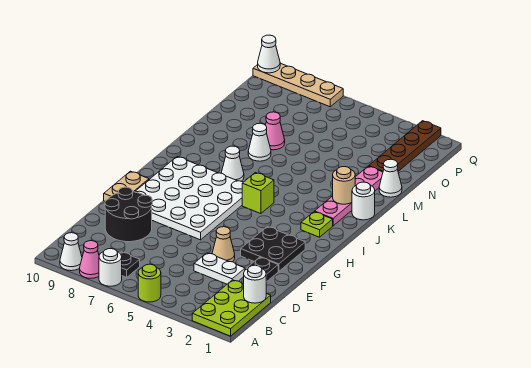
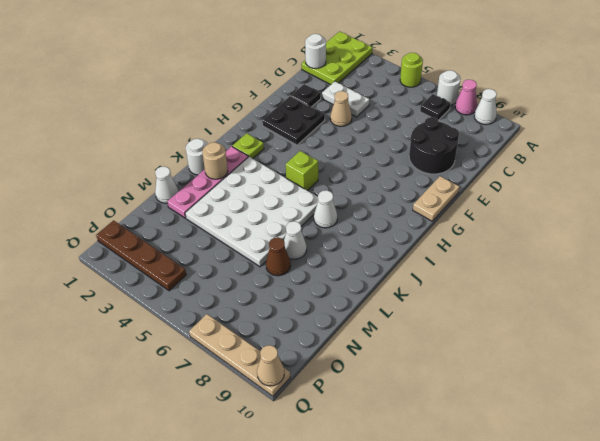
white plate F6:I9 level 1 -> white plate J3:M6 level 1
pink cone M7 level 1 -> brown cone M7 level 1
brown plate N2:Q2 level 1 -> brown plate P1:P4 level 1
white cone Q10 level 2 -> tan cone Q10 level 2

